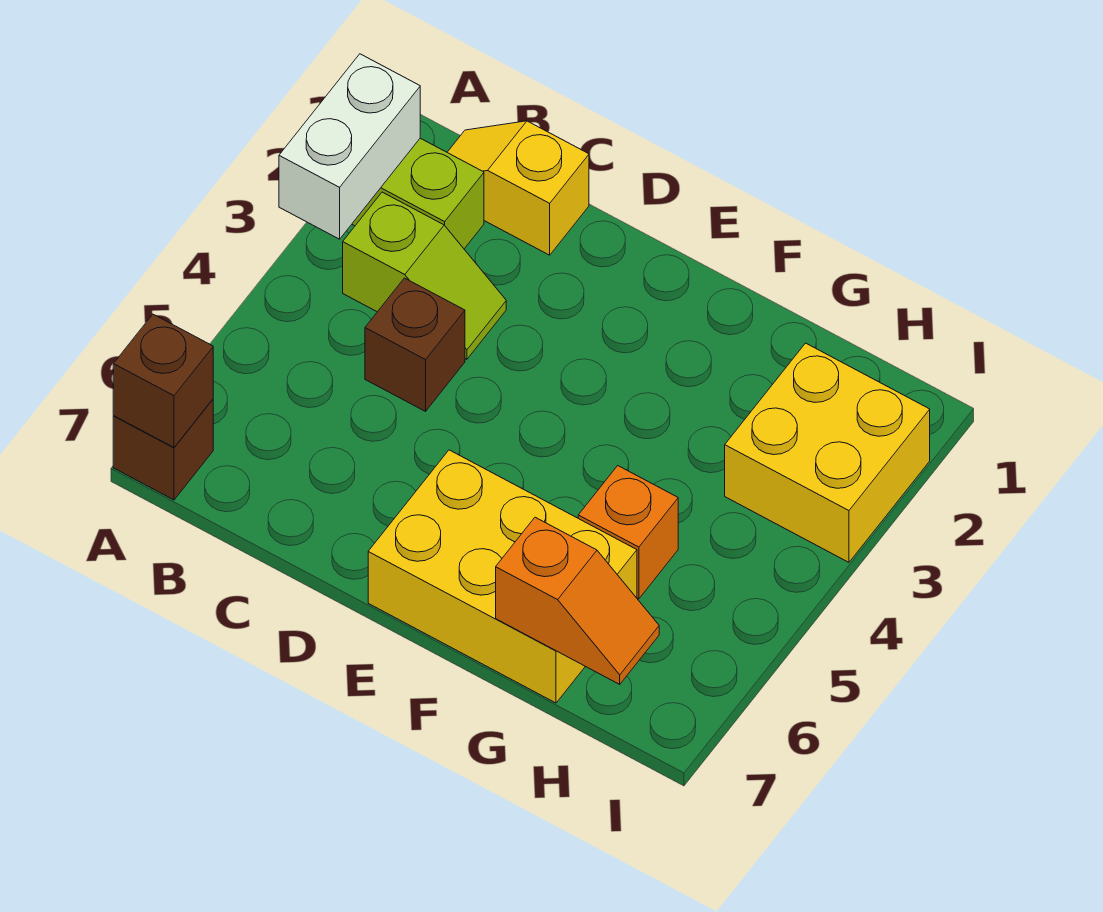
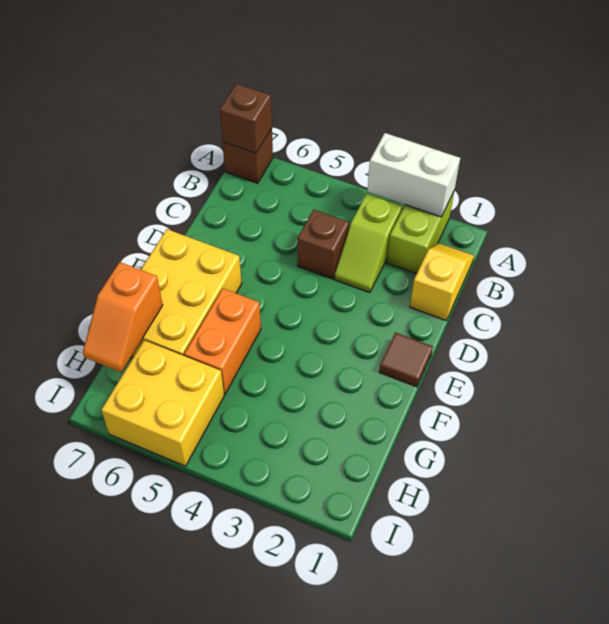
none -> brown tile E1 level 1
orange brick G5 level 1 -> orange brick F5:G5 level 1
yellow brick H2:I3 level 1 -> yellow brick H5:I6 level 1

